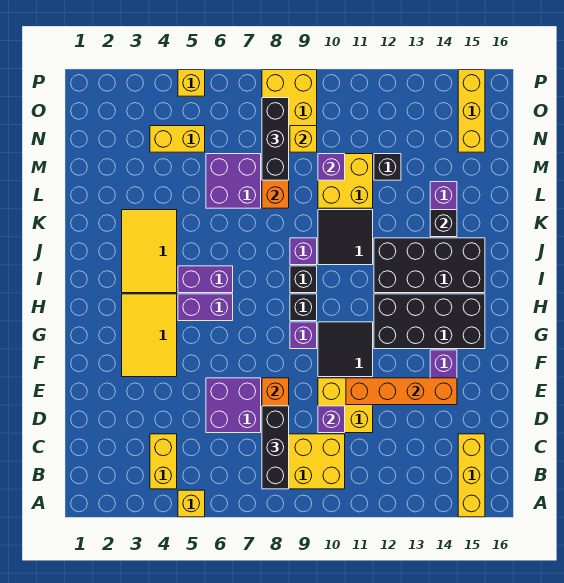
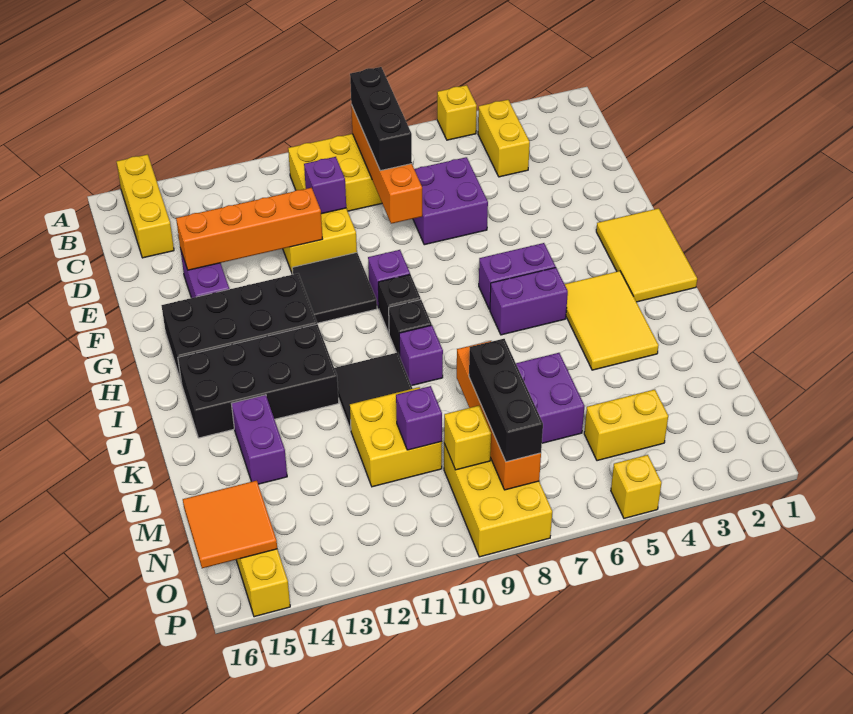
yellow tile F3:H4 level 1 -> yellow tile G1:I2 level 1
black brick K14 level 2 -> none
black brick M12 level 1 -> none
none -> orange tile N15:O16 level 2

